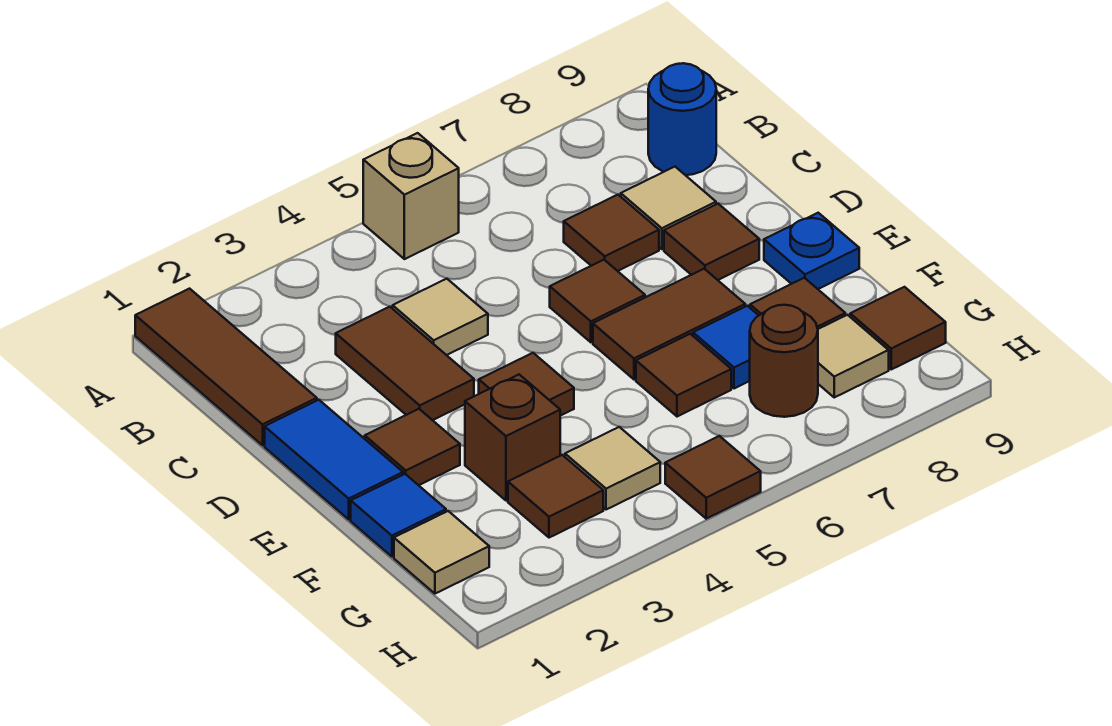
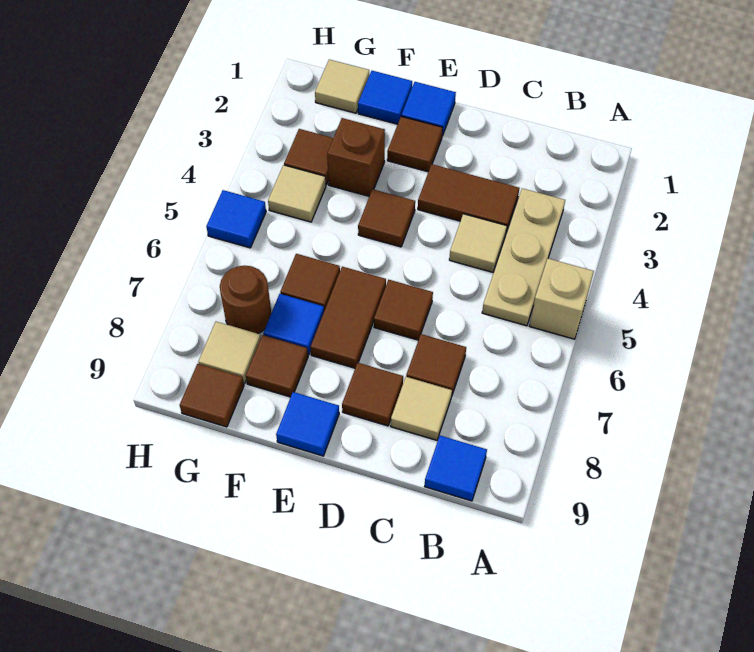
brown tile A1:C1 level 1 -> none
none -> tan plate B3:B5 level 1
blue round brick B9 level 1 -> blue tile B9 level 1
blue tile D1:E1 level 1 -> blue tile E1 level 1
blue plate E9 level 1 -> blue tile E9 level 1
brown tile H5 level 1 -> blue tile H5 level 1

